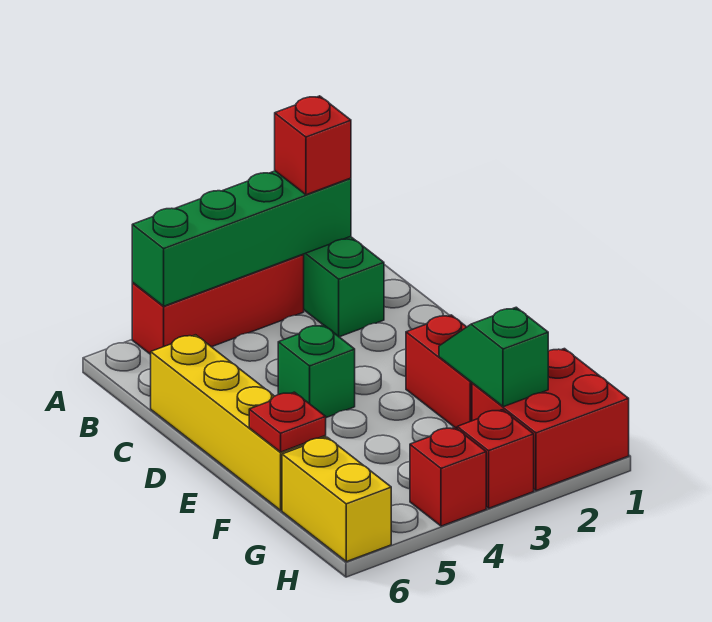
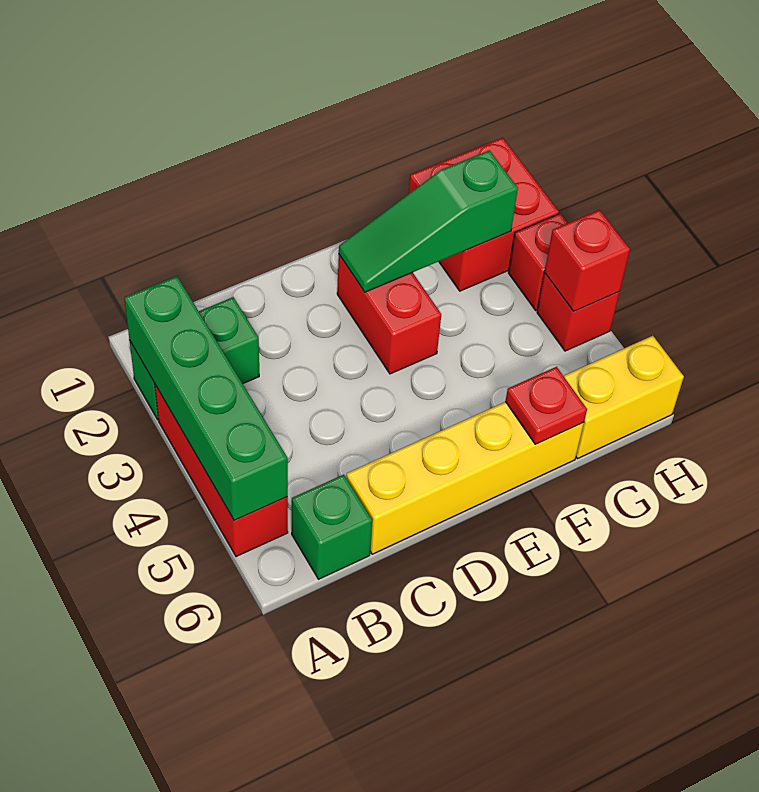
red brick A2 level 3 -> red brick H4 level 2
green brick D4 level 1 -> green brick B6 level 1
red brick E2:F2 level 1 -> red brick E2:E3 level 1
green slope F2:G2 level 2 top G -> green slope E2:G2 level 2 top G

